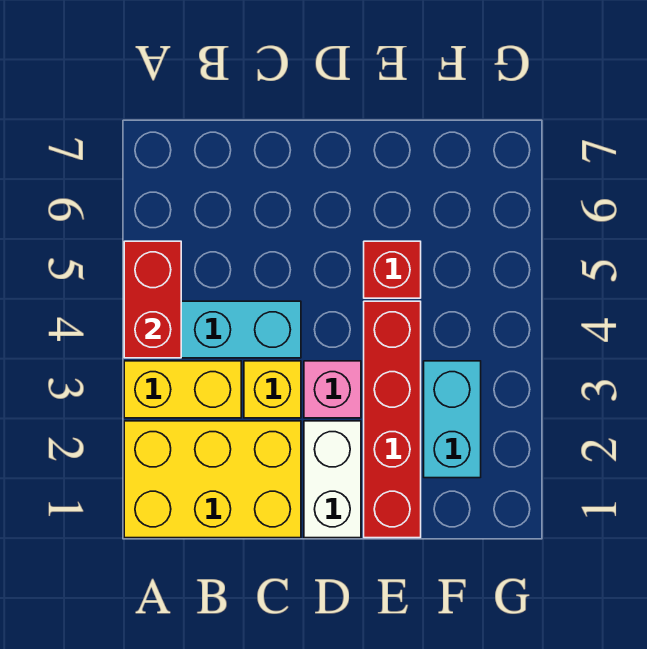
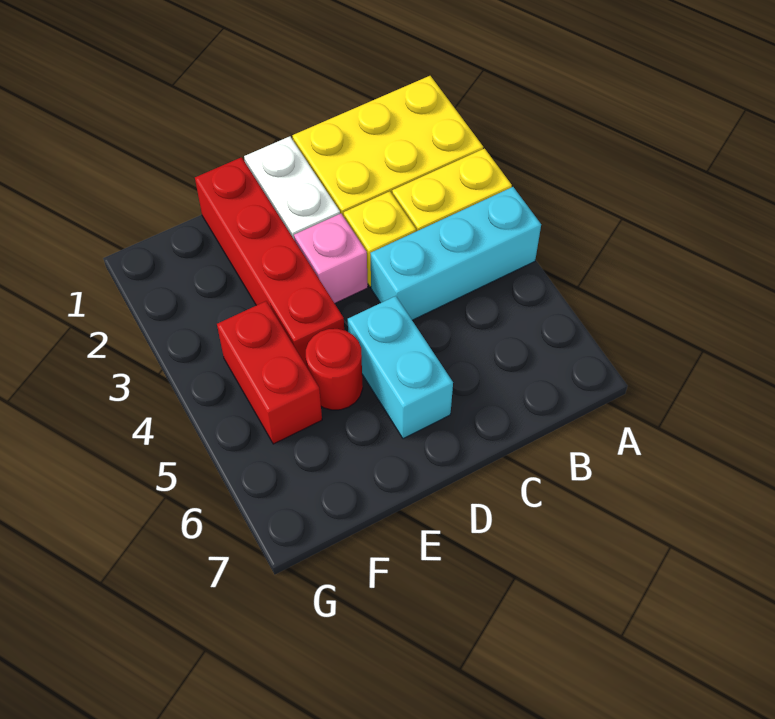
red brick A4:A5 level 2 -> red brick F4:F5 level 1
red brick E5 level 1 -> red round brick E5 level 1
cyan brick F2:F3 level 1 -> cyan brick D5:D6 level 1

